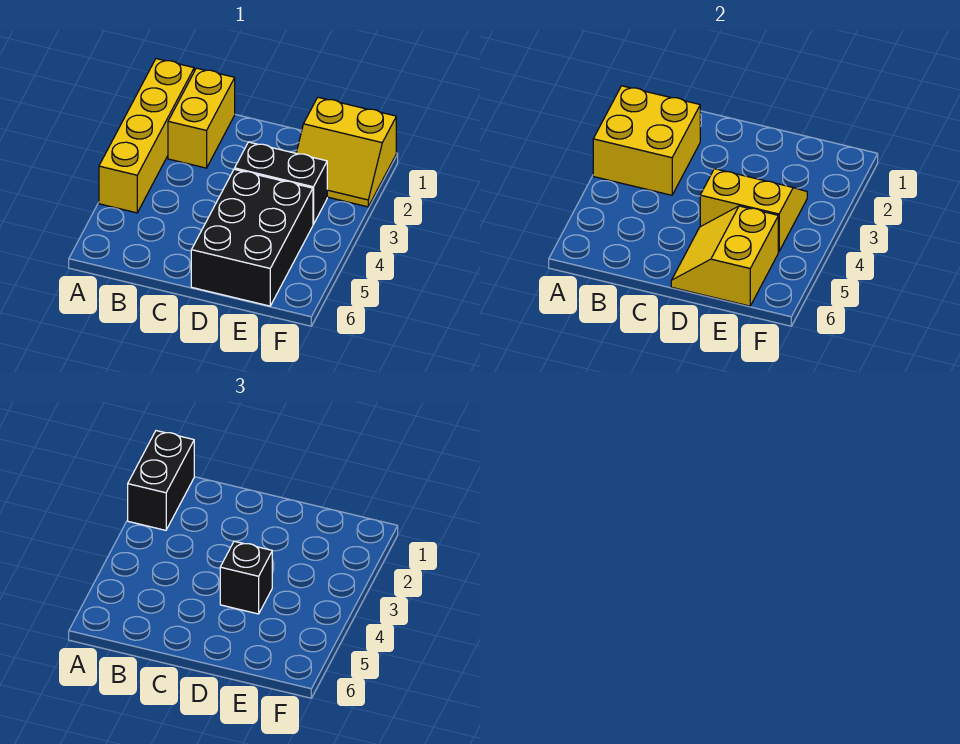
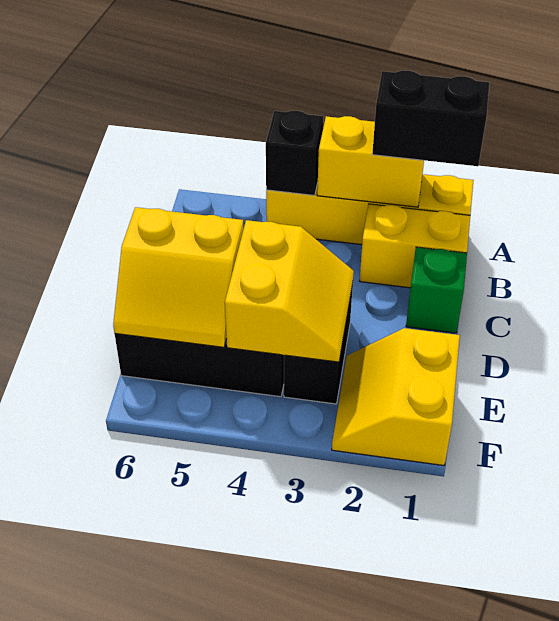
yellow brick A2:B3 level 2 -> yellow brick A2:A3 level 2
none -> green brick C1 level 1
black brick D4 level 3 -> black brick A4 level 2
yellow slope D5:E6 level 2 top E -> yellow slope D5:E6 level 2 top D

